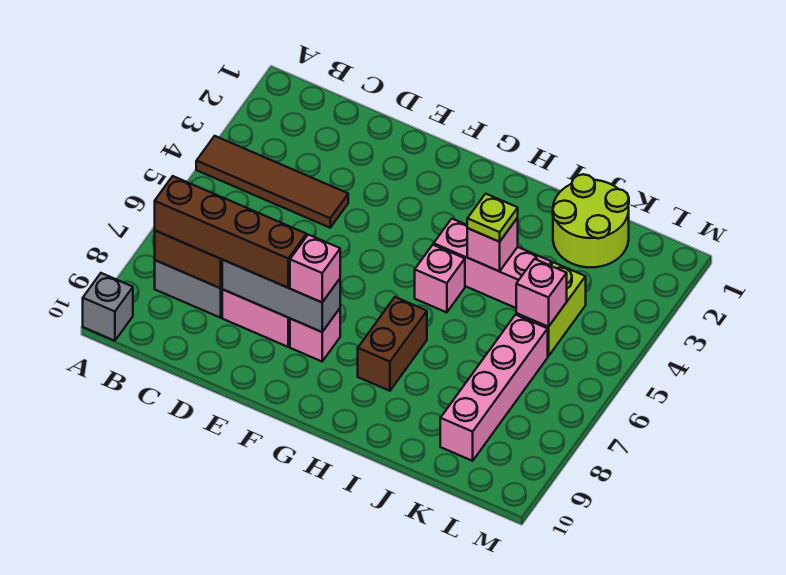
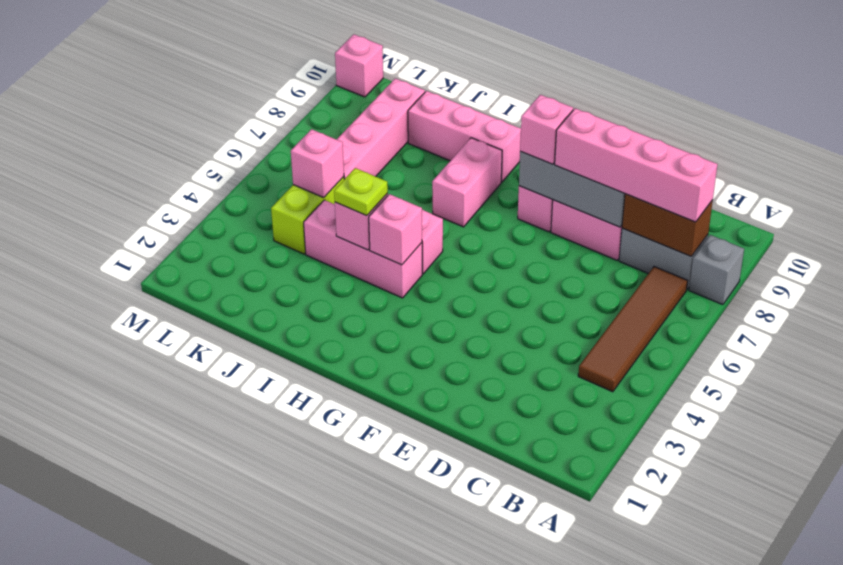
brown tile A4:D4 level 1 -> brown tile B4:B7 level 1
grey brick A10 level 1 -> grey brick A8 level 1
brown brick B8:E8 level 3 -> pink brick B8:E8 level 3
none -> pink brick H4 level 2
brown brick H7:H8 level 1 -> pink brick H7:H8 level 1
none -> pink brick H9:J9 level 1
lime round brick J1:K2 level 1 -> none
none -> pink brick M10 level 1

